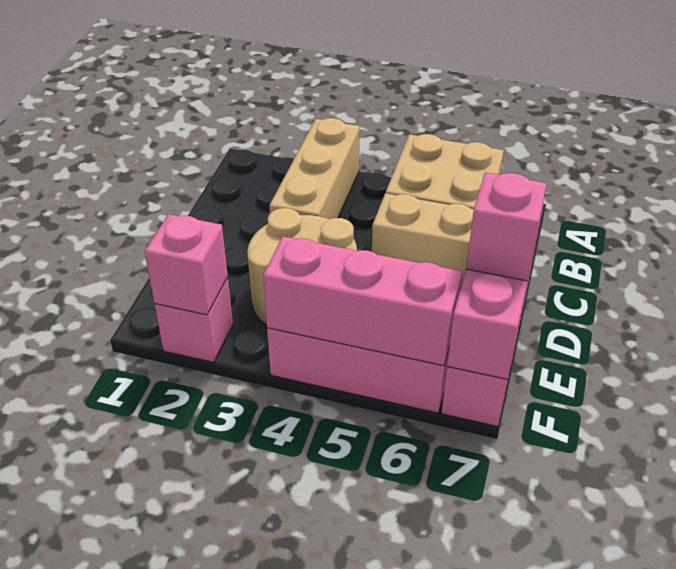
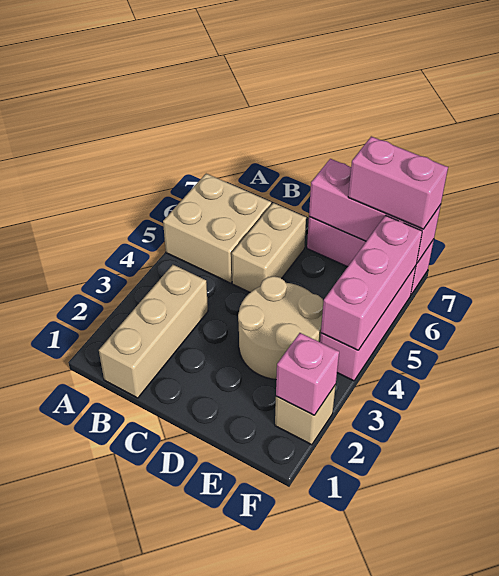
tan brick A3:C3 level 1 -> tan brick B1:B3 level 1
pink brick E7 level 3 -> pink brick E7:F7 level 3
pink brick F2 level 1 -> tan brick F2 level 1

